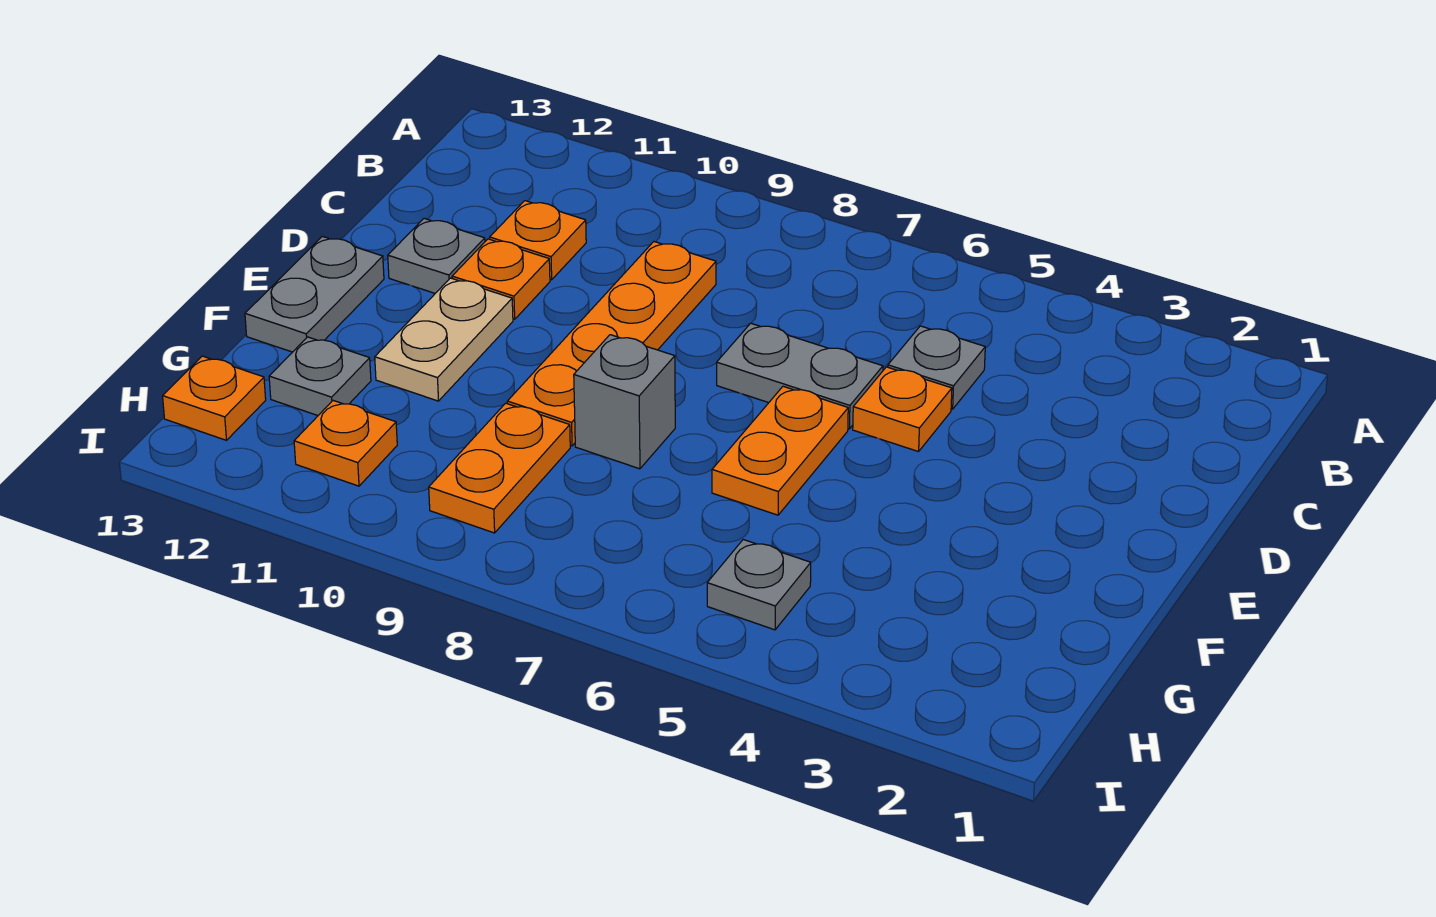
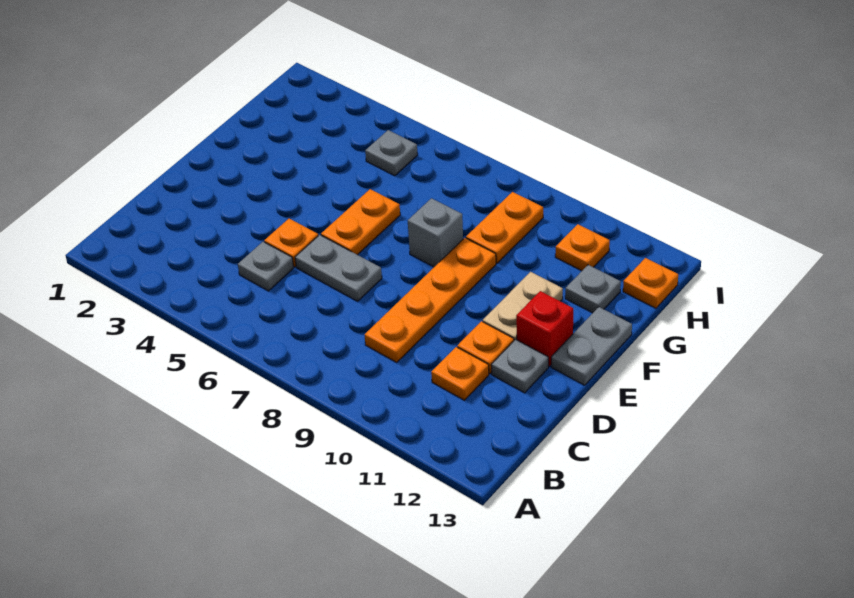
none -> red brick E12 level 1

